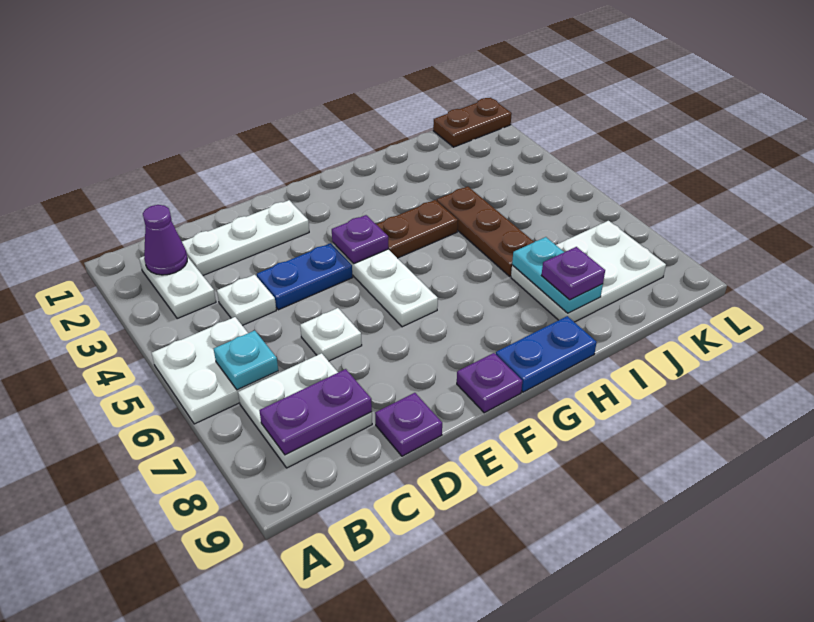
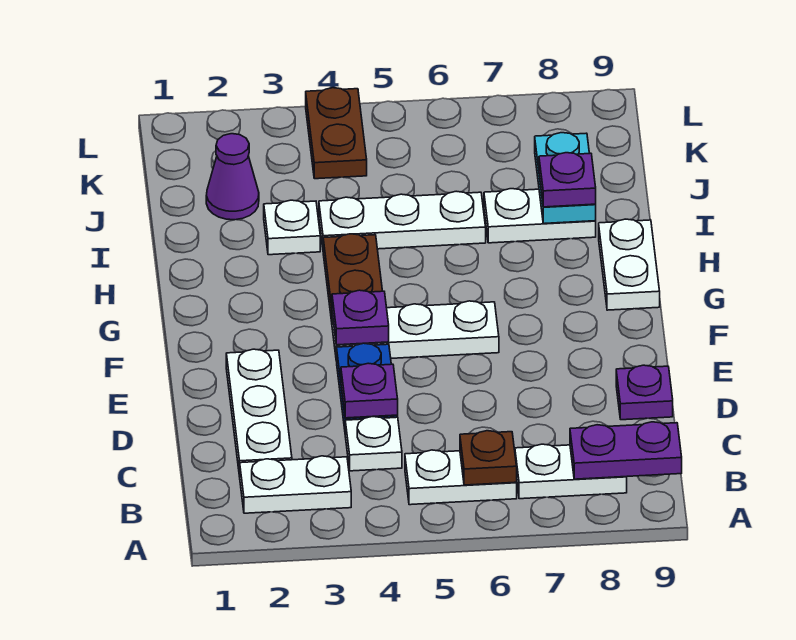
white plate A5:B6 level 1 -> white plate B5:B6 level 1
purple cone B2 level 2 -> purple cone J2 level 1
cyan plate B6 level 2 -> brown plate B6 level 2
white plate B7:C8 level 1 -> white plate B7:B8 level 1
purple plate B8:C8 level 2 -> purple plate B8:B9 level 2
white plate D6 level 1 -> white plate I3 level 1
purple plate F9 level 1 -> purple plate D4 level 2
blue plate G9:H9 level 1 -> white plate G9:H9 level 1
brown plate I4:I6 level 1 -> white plate I4:I6 level 1
white plate I7:K8 level 1 -> white plate I7:I8 level 1
cyan plate I7:I8 level 2 -> cyan plate I8:J8 level 2
brown plate K1:L1 level 1 -> brown plate K4:L4 level 1

